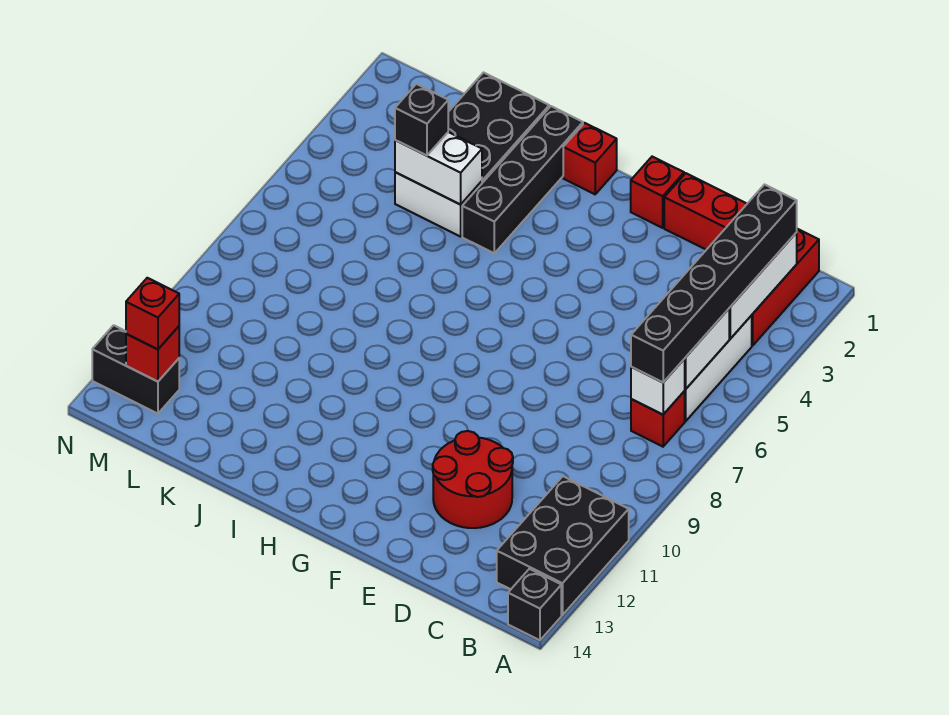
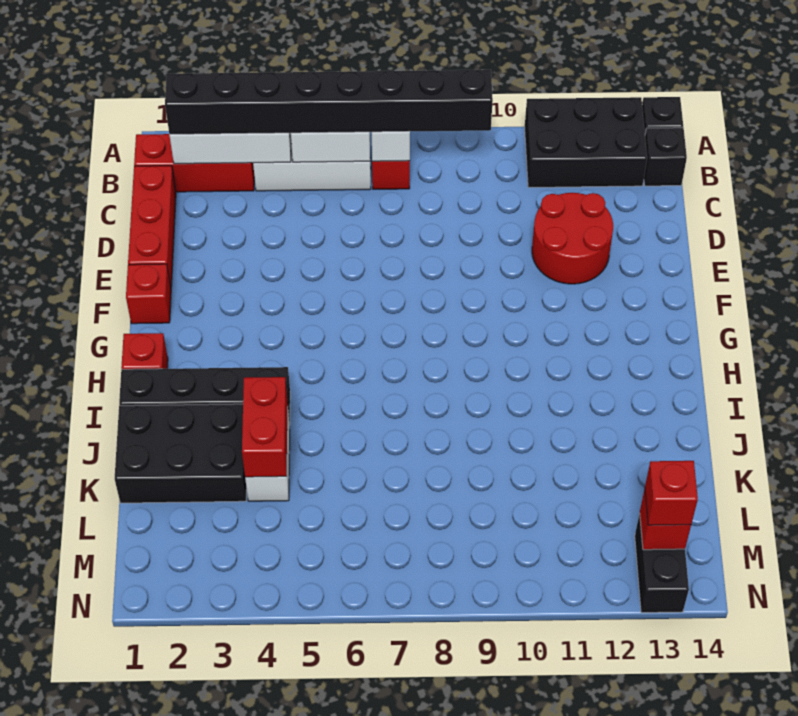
black brick B2:B7 level 3 -> black brick B2:B9 level 3
white brick J4:K4 level 2 -> red brick J4:K4 level 2
black brick K4 level 3 -> black brick B14 level 1

